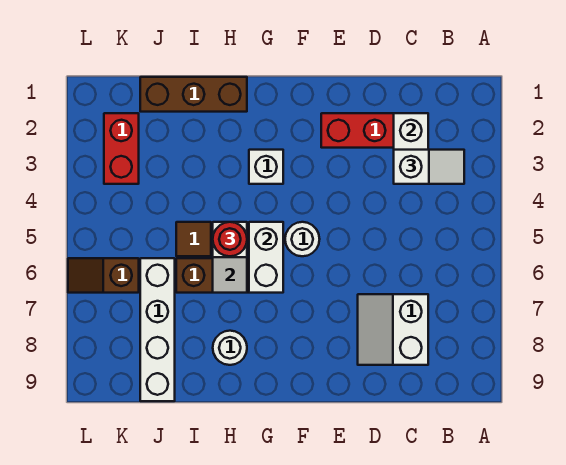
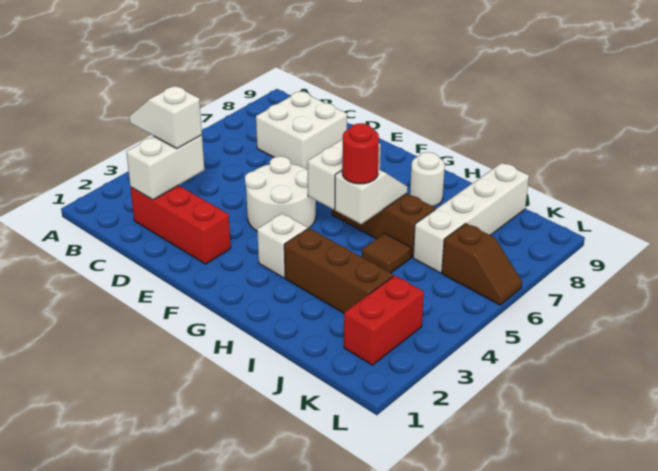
white slope C7:D8 level 1 top C -> white brick C7:D8 level 1
white round brick F5 level 1 -> white round brick E4:F5 level 1
brown brick H1:J1 level 1 -> brown brick H3:J3 level 1

